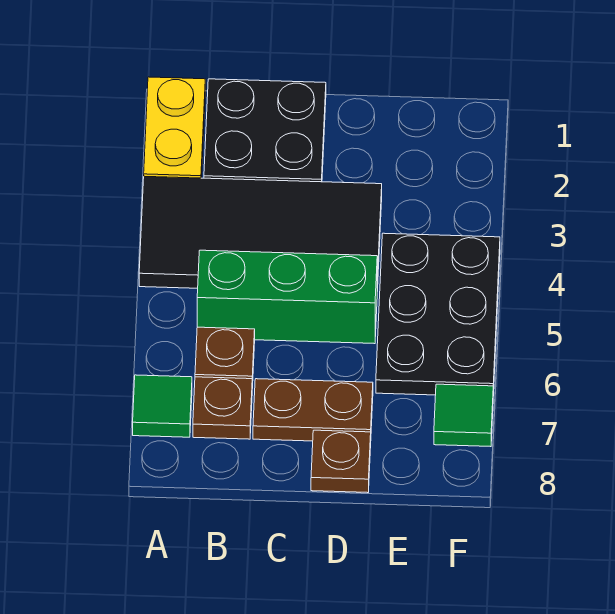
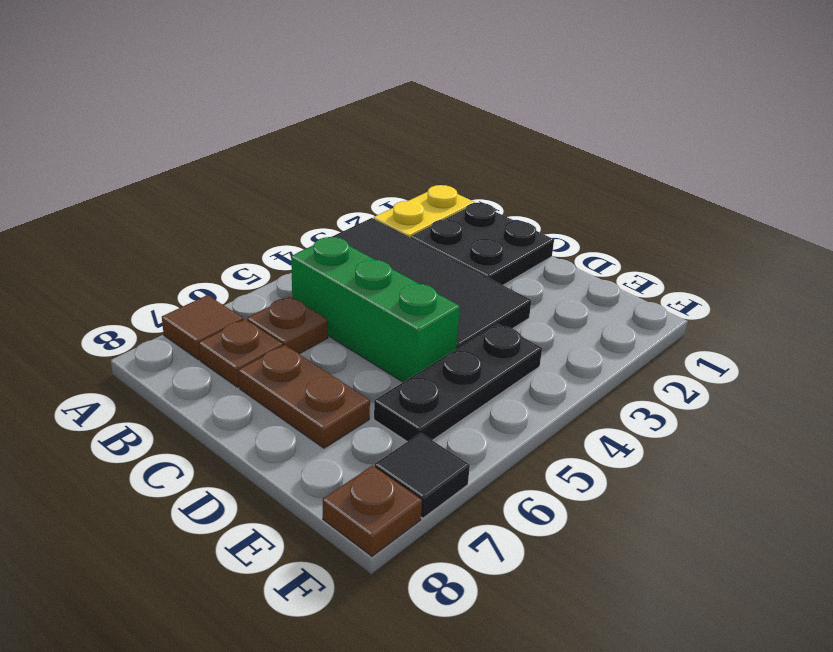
green tile A7 level 1 -> brown tile A7 level 1
brown plate D8 level 1 -> brown plate F8 level 1
black plate E4:F6 level 1 -> black plate E4:E6 level 1
green tile F7 level 1 -> black tile F7 level 1

